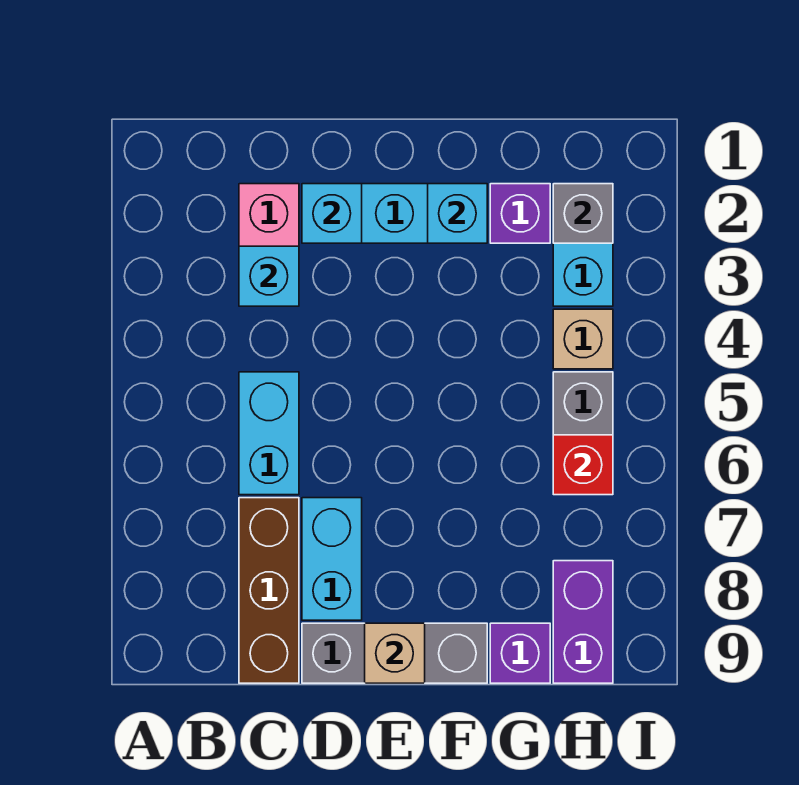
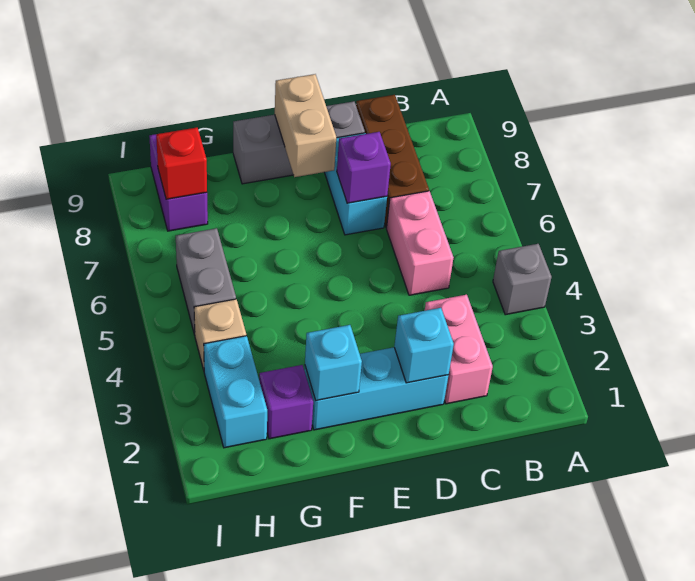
cyan brick C3 level 2 -> none
cyan brick C5:C6 level 1 -> pink brick C5:C6 level 1
tan brick E9 level 2 -> tan brick E8:E9 level 2
purple brick G9 level 1 -> purple brick D7 level 2
grey brick H2 level 2 -> grey brick A4 level 1
red brick H6 level 2 -> red brick H8 level 2

